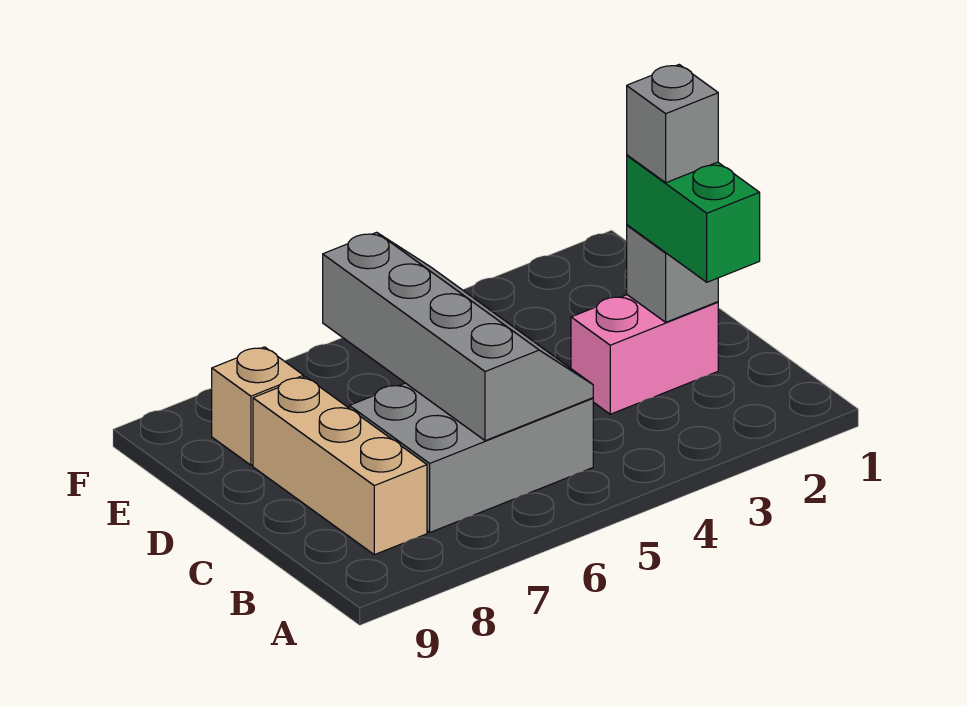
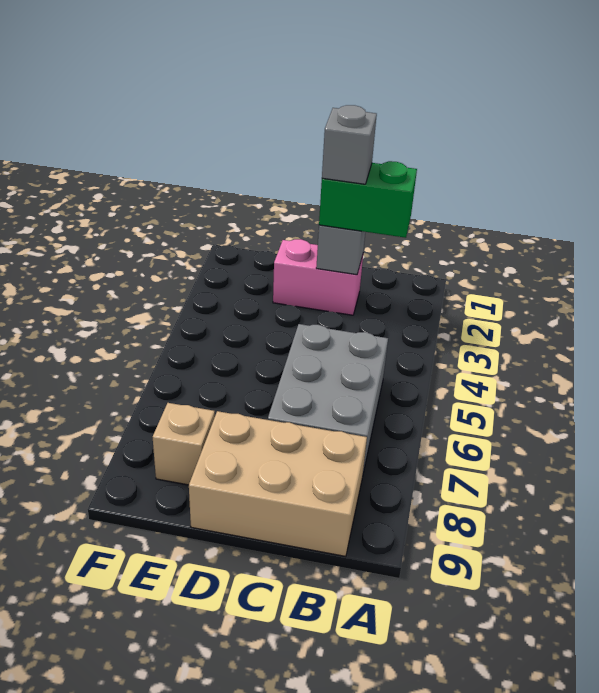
grey slope B5:E6 level 2 top 6 -> none
tan brick B8:D8 level 1 -> tan brick B8:D9 level 1
pink brick C2:C3 level 1 -> pink brick C2:D2 level 1

